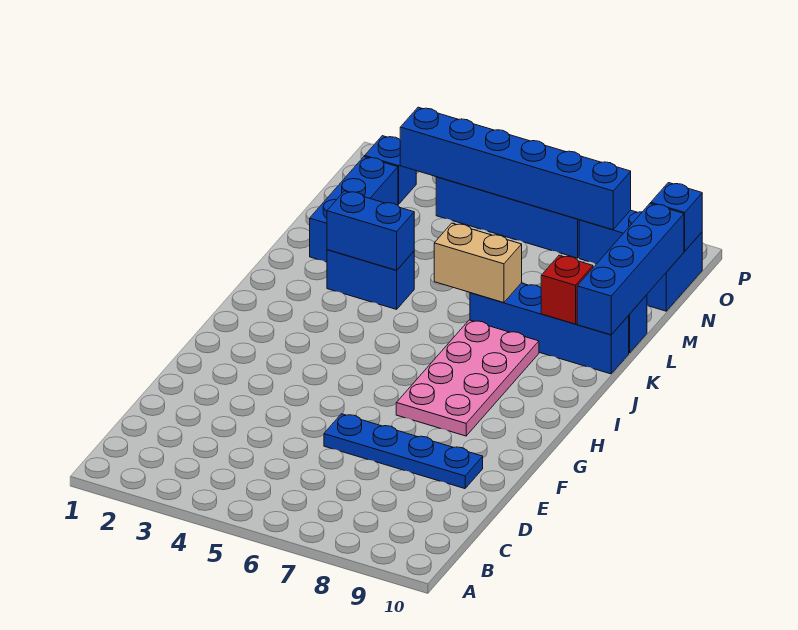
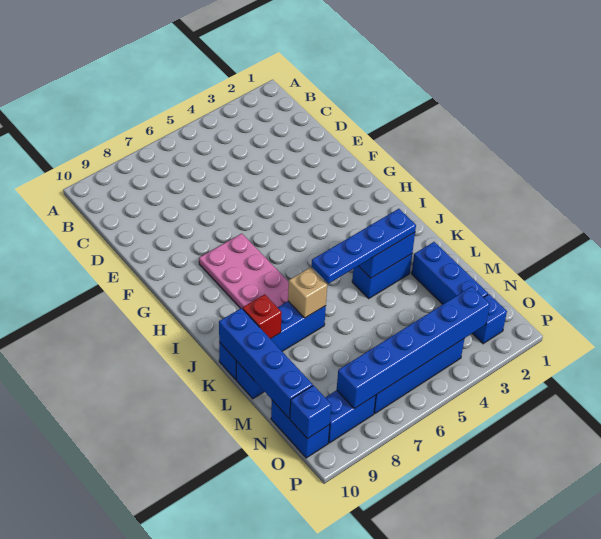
blue plate E6:E9 level 1 -> blue plate K3:K6 level 3
tan brick K6:K7 level 2 -> tan brick K7 level 2

